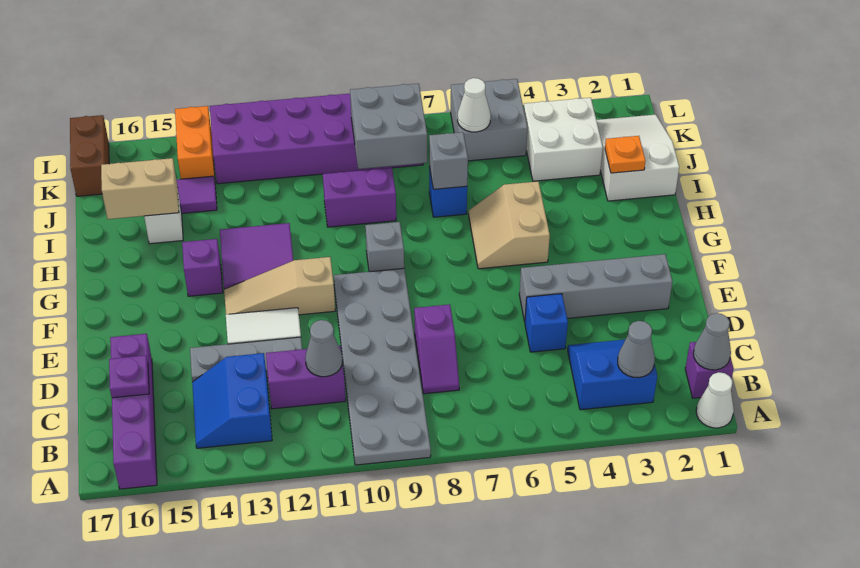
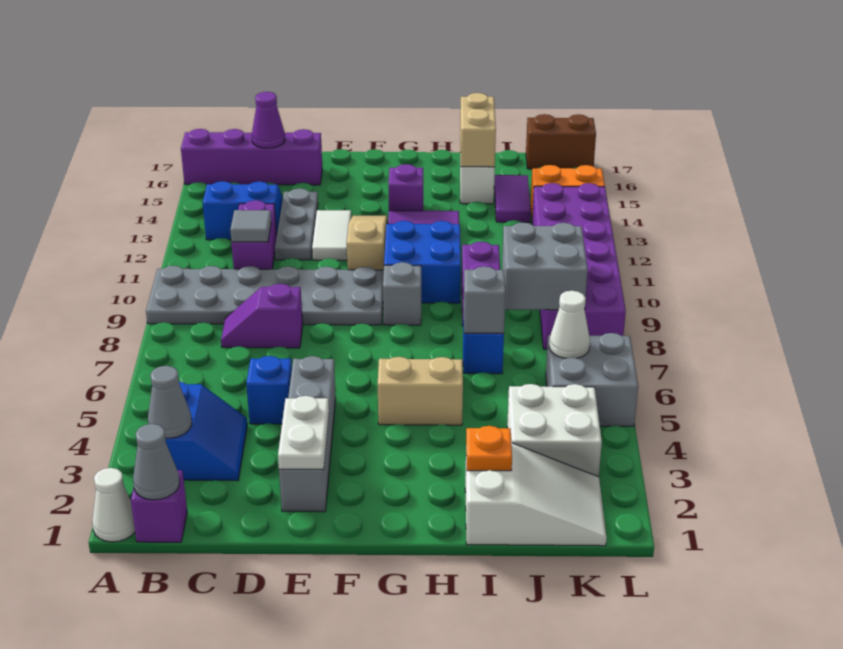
grey cone C11 level 2 -> grey tile C11 level 2
purple plate C16 level 2 -> purple cone C16 level 2
none -> white plate E2:E3 level 2
none -> blue brick G10:H11 level 1

